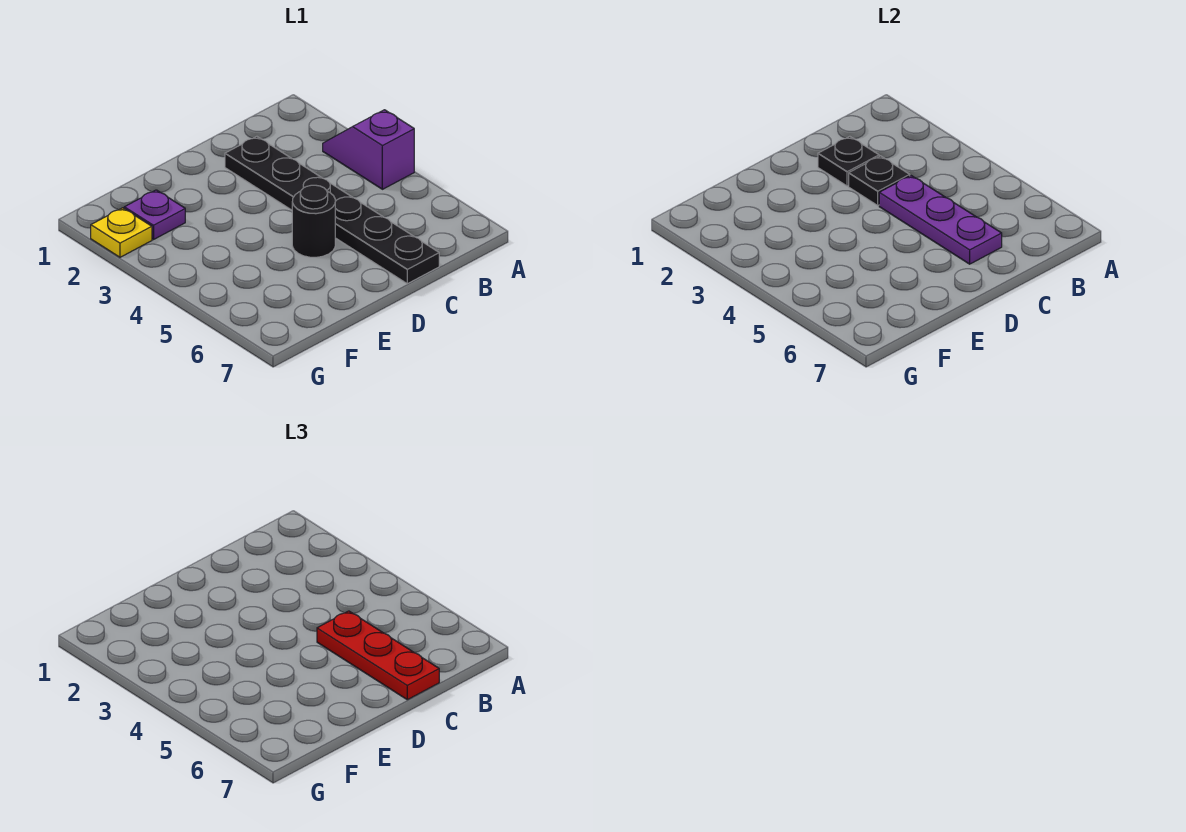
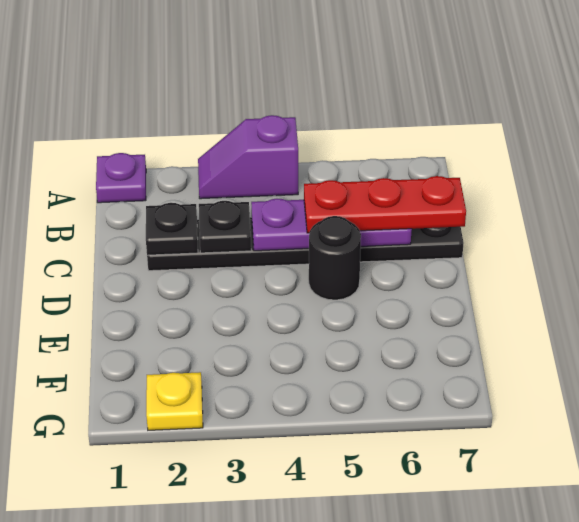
purple plate F2 level 1 -> purple plate A1 level 1

